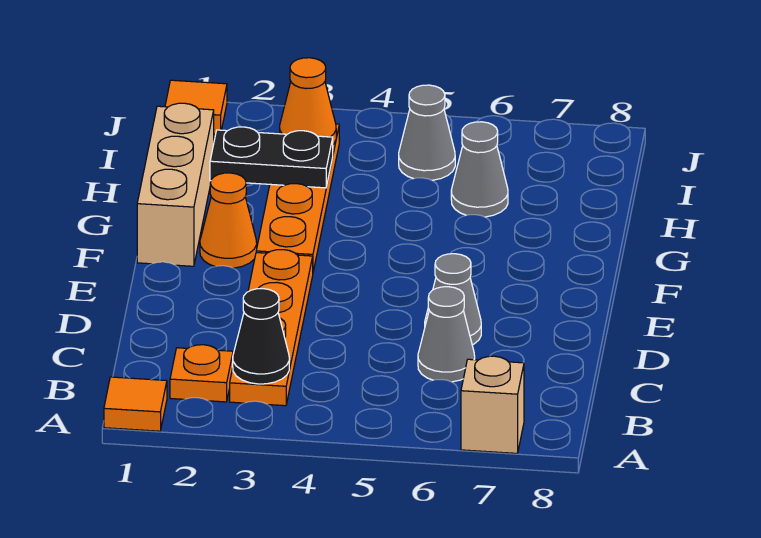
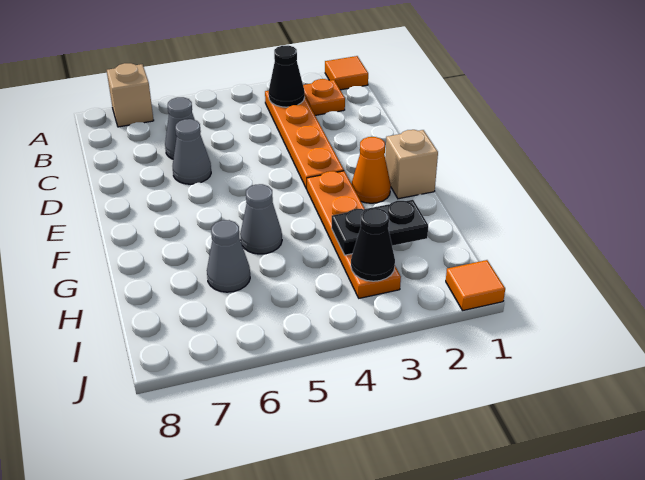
tan brick F1:H1 level 1 -> tan brick F1 level 1
orange cone I3 level 2 -> black cone I3 level 2
grey cone I5 level 1 -> grey cone G5 level 1

